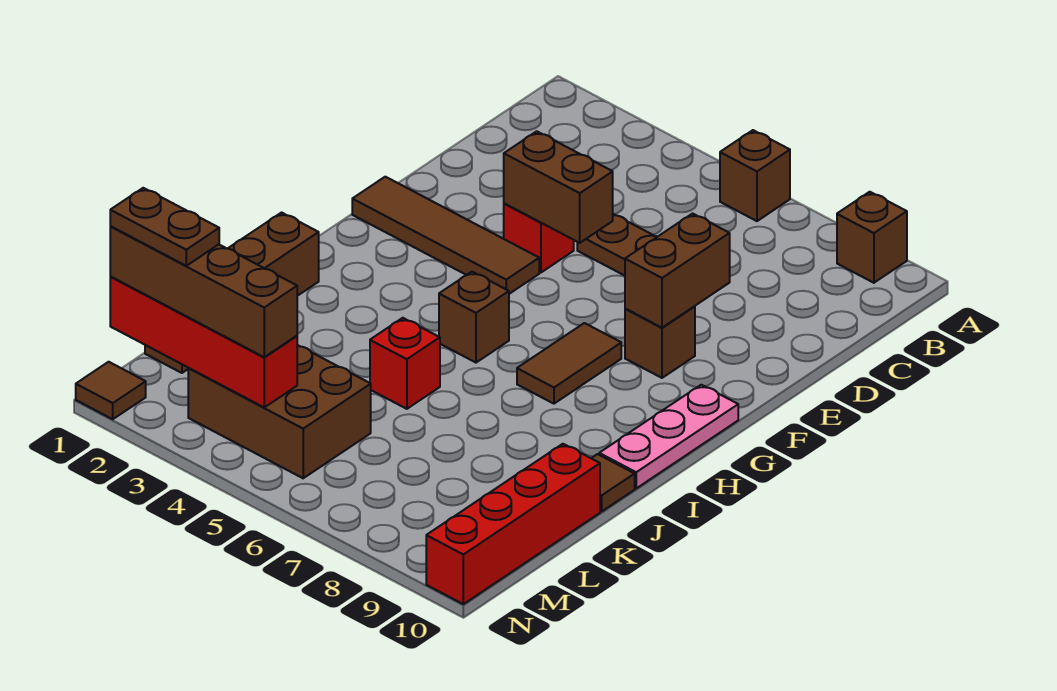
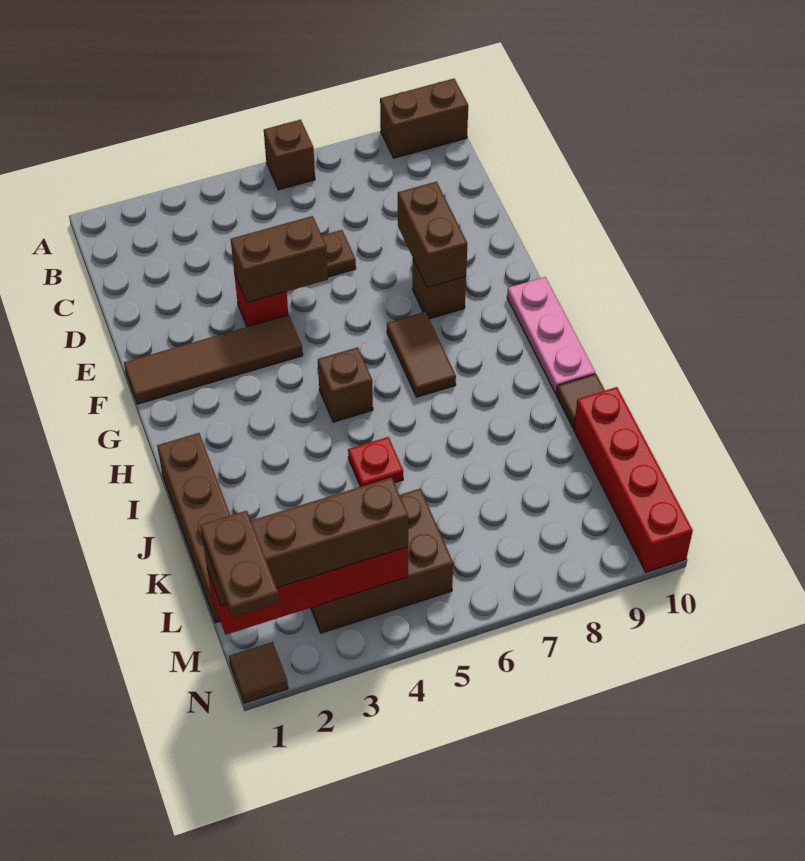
brown brick A9 level 1 -> brown brick A9:A10 level 1
red brick J5 level 1 -> red plate J5 level 1
brown plate M1:M2 level 4 -> brown plate M1:N1 level 4

